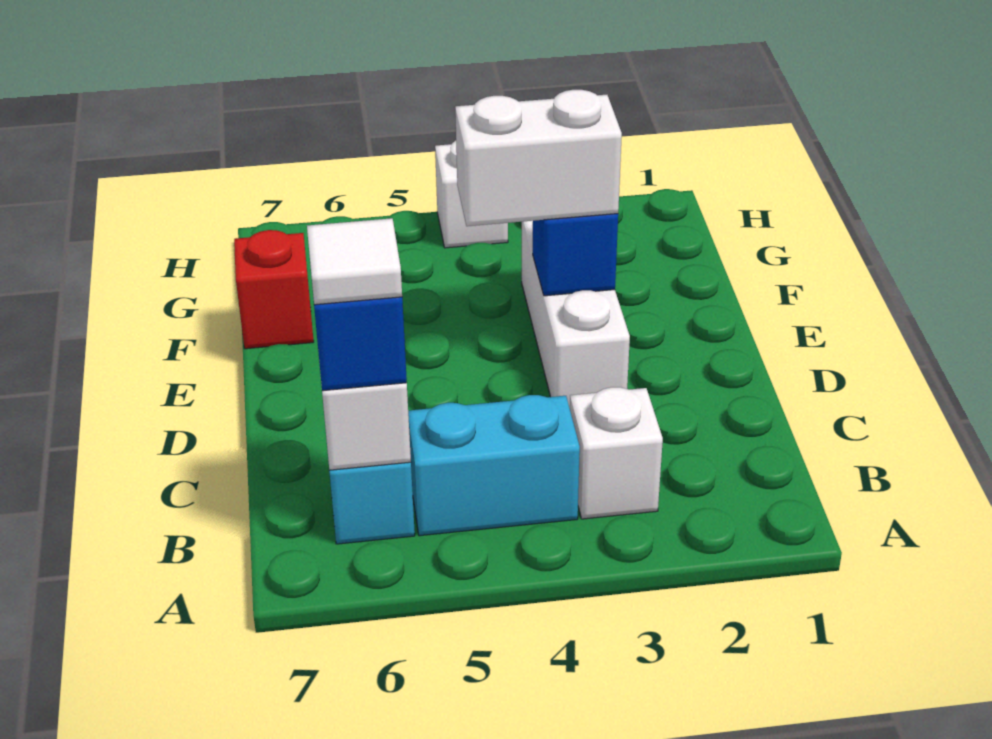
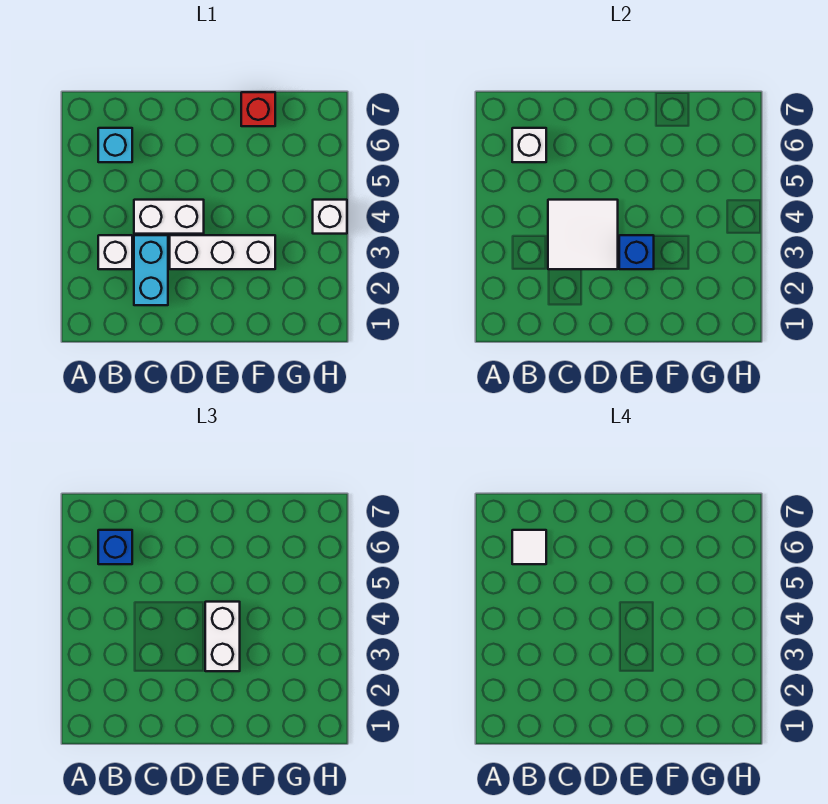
cyan brick B4:B5 level 1 -> cyan brick C2:C3 level 1
none -> white tile C3:D4 level 2
none -> white brick C4:D4 level 1

